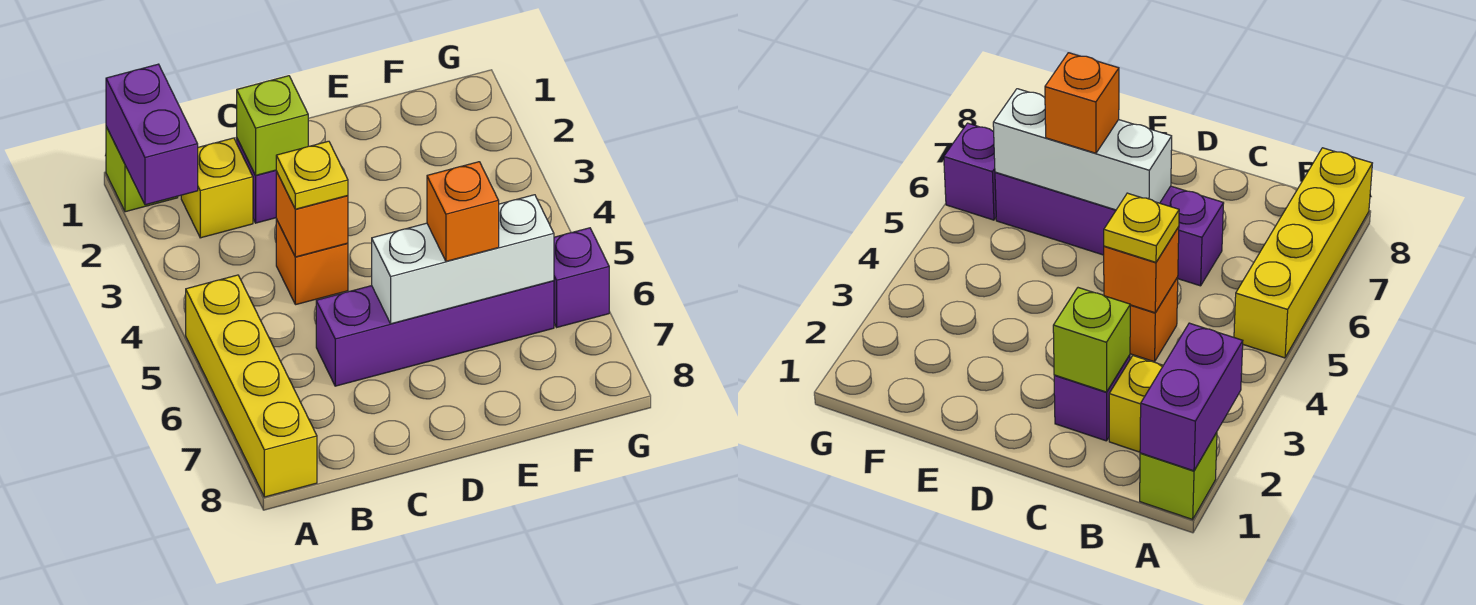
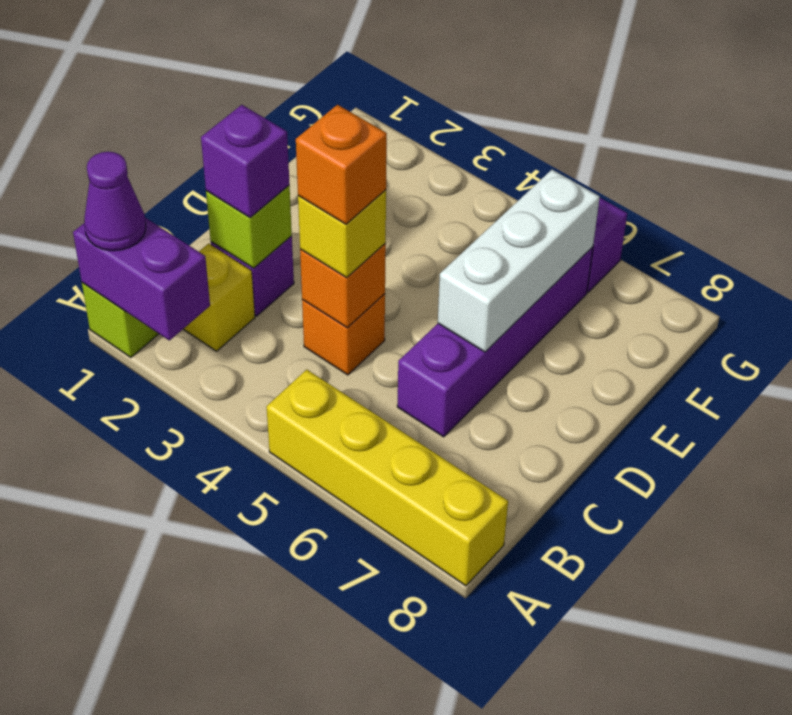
none -> purple cone A1 level 3
none -> purple brick C2 level 3
yellow plate C4 level 3 -> yellow brick C4 level 3
orange brick E6 level 3 -> orange brick C4 level 4

